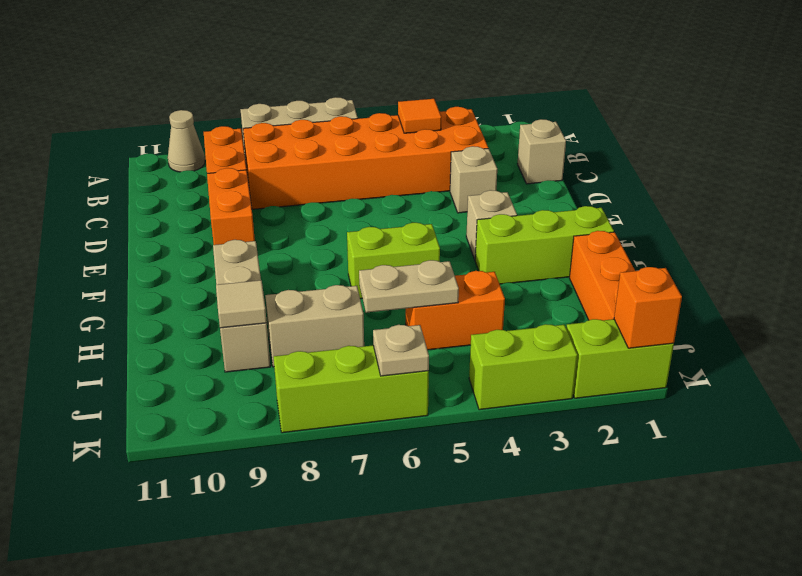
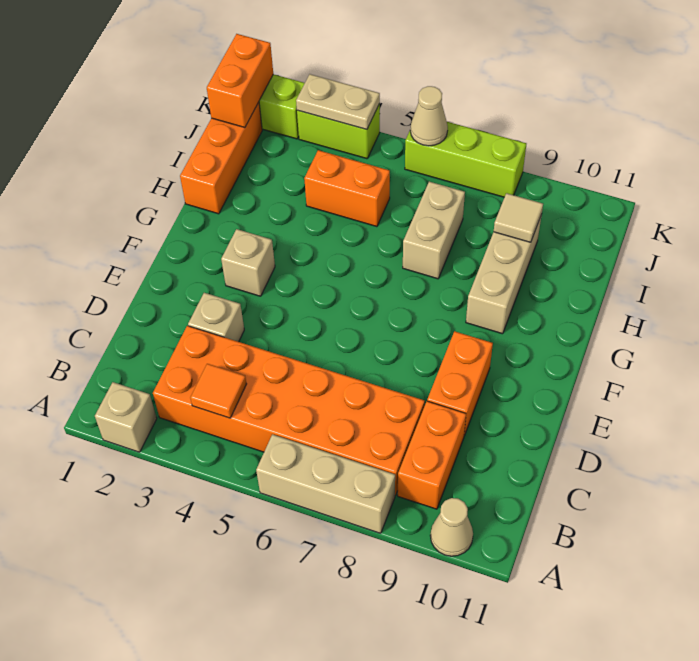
tan brick C1 level 1 -> tan brick A2 level 1
lime brick G1:G3 level 1 -> none
lime brick G5:G6 level 1 -> none
tan plate I5:I6 level 2 -> tan plate K3:K4 level 2
tan brick I7:I8 level 1 -> tan brick H7:I7 level 1
orange brick K1 level 2 -> orange brick J1:K1 level 2
tan plate K6 level 2 -> tan cone K6 level 2

